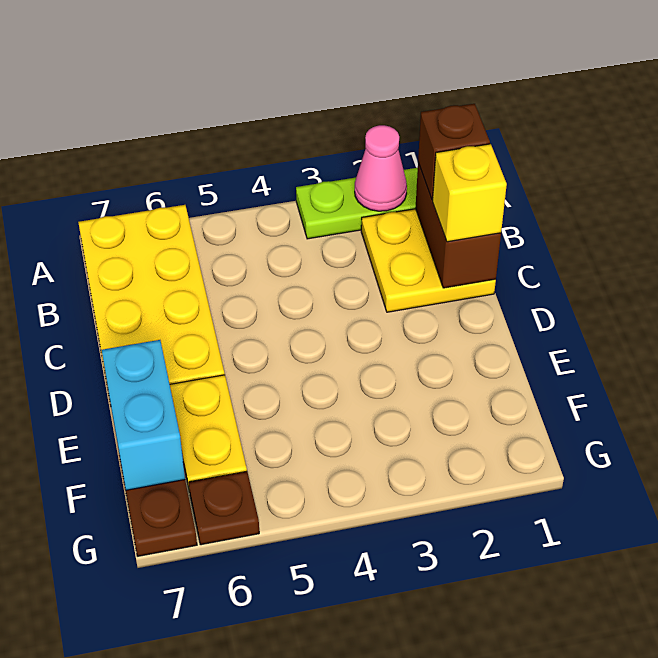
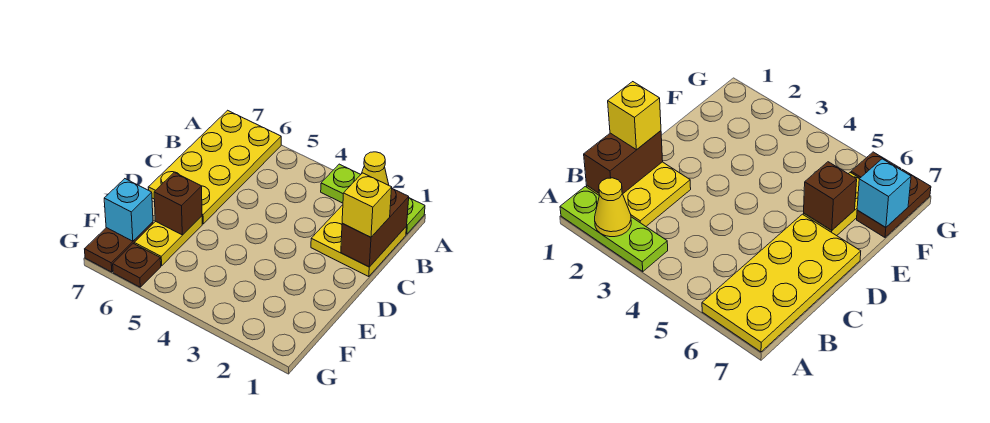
pink cone A2 level 2 -> yellow cone A2 level 2
brown brick B1 level 3 -> brown brick E6 level 2
cyan brick E7:F7 level 2 -> cyan brick F7 level 2

